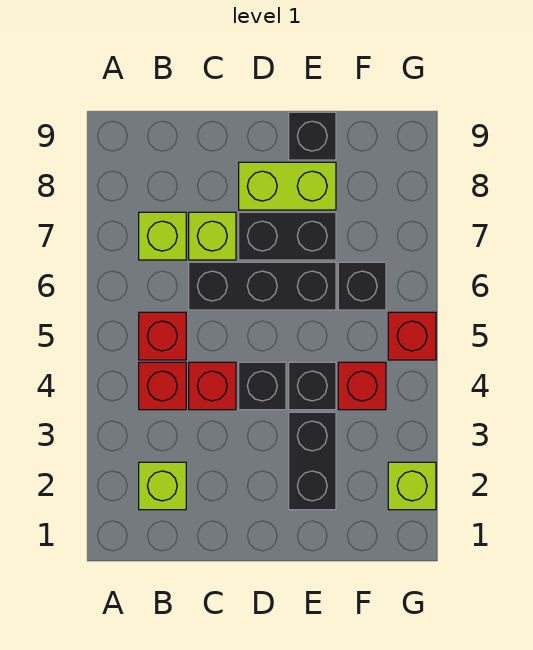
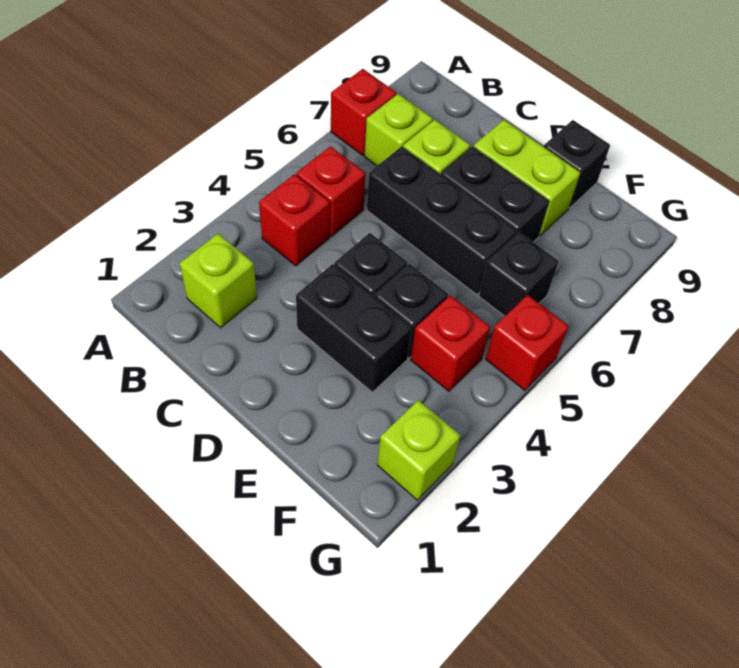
red brick C4 level 1 -> red brick A7 level 1
black brick E2:E3 level 1 -> black brick D3:E3 level 1

